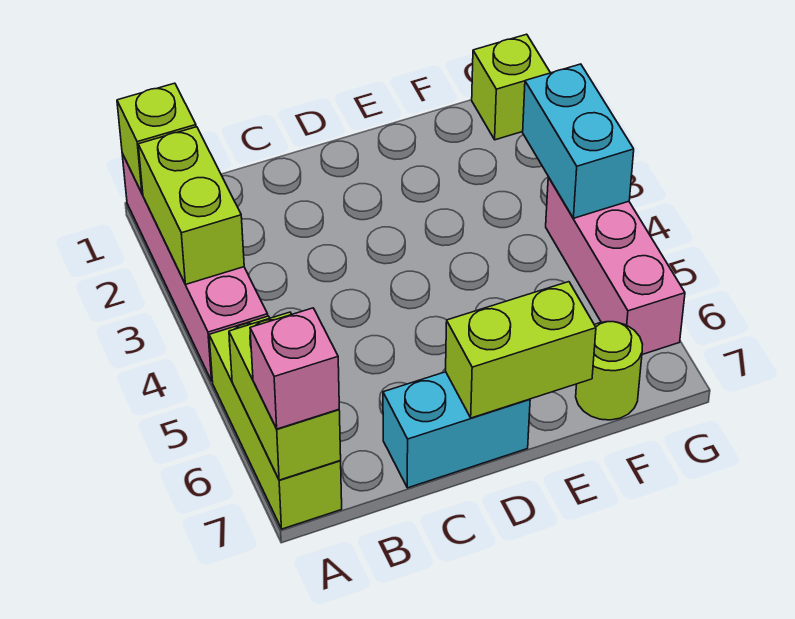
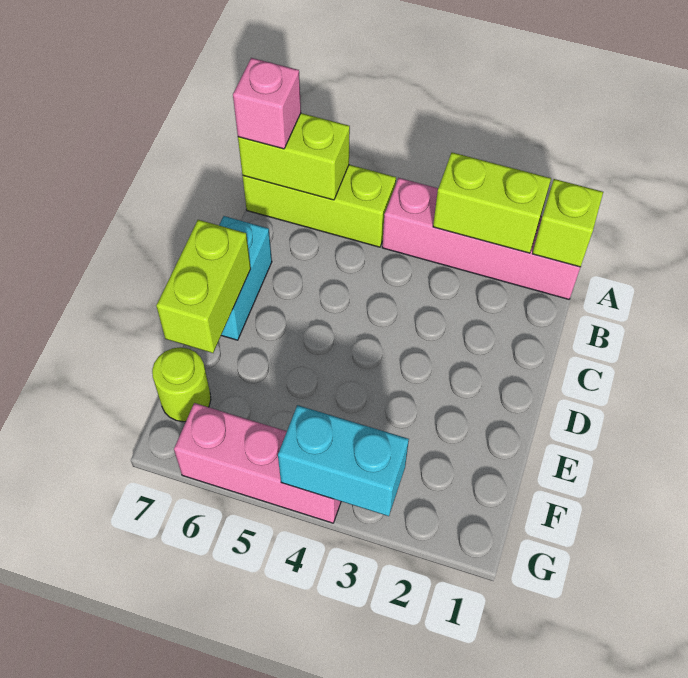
lime brick G1 level 1 -> none

